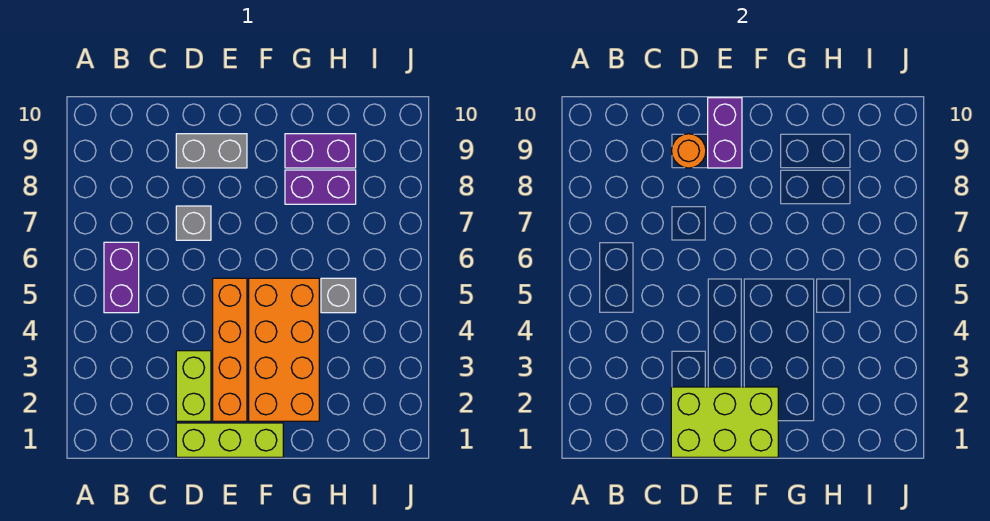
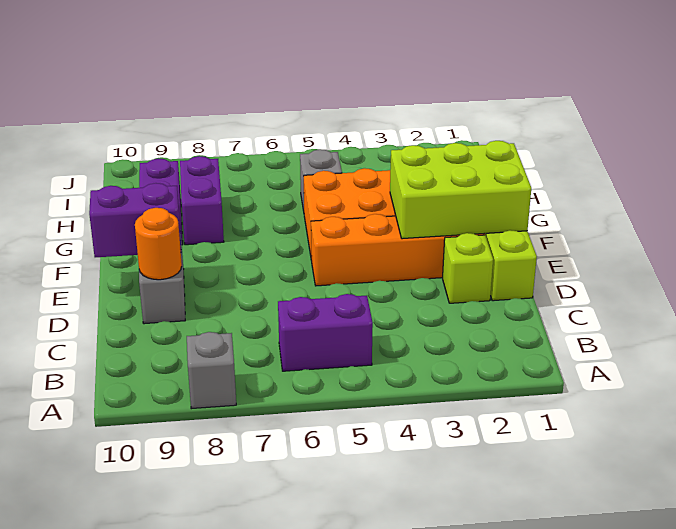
lime brick D1:F2 level 2 -> lime brick E1:F3 level 2
lime brick D2:D3 level 1 -> lime brick D2 level 1
grey brick D7 level 1 -> grey brick A8 level 1

